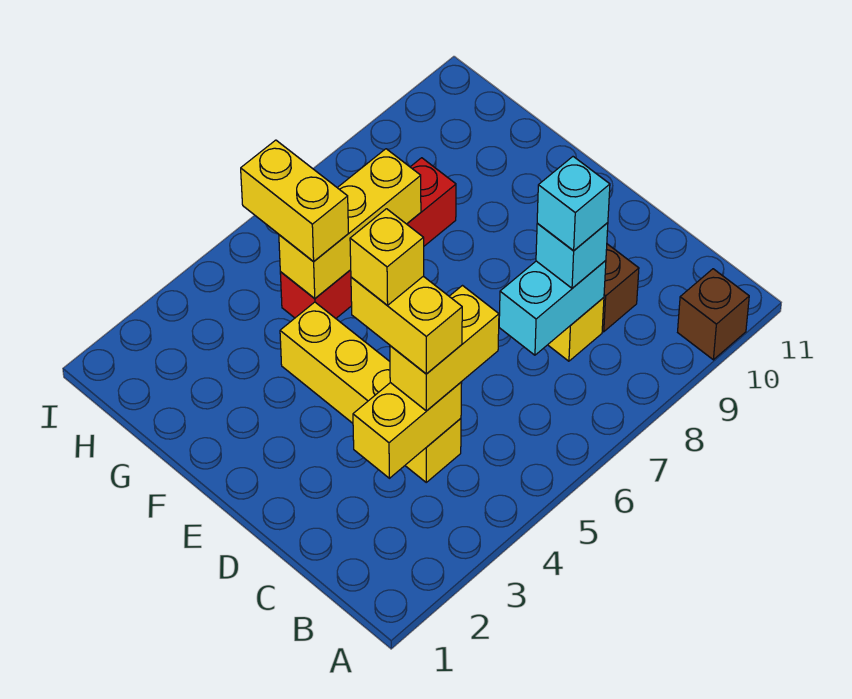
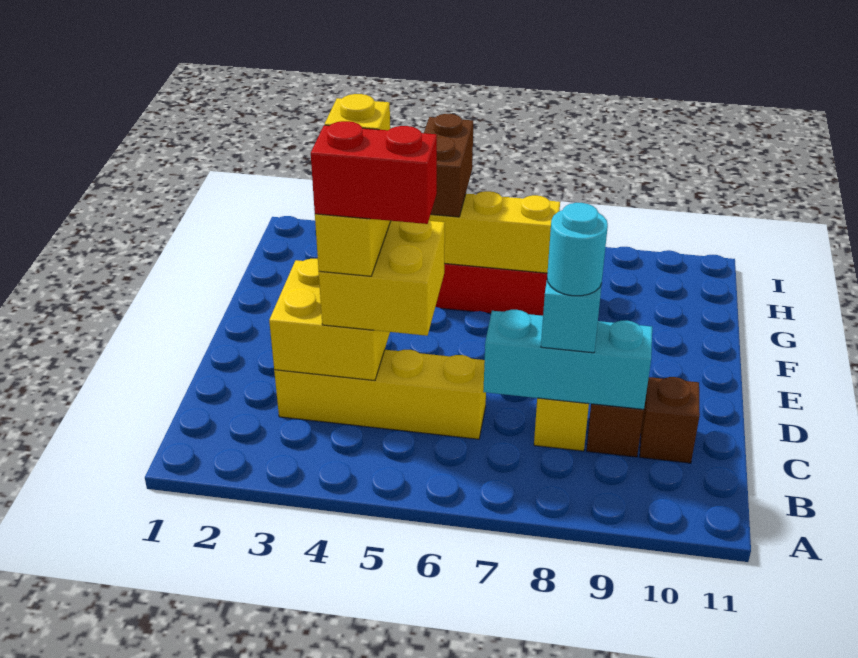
brown brick A10 level 1 -> brown brick C10 level 1
yellow brick C3:C4 level 2 -> yellow brick C3:D4 level 2
yellow brick C4:F4 level 1 -> yellow brick C3:C6 level 1
yellow brick C4:C5 level 3 -> yellow brick C4:D5 level 3
none -> red brick C4:C5 level 5
cyan brick C7:C8 level 2 -> cyan brick C7:C9 level 2
cyan brick C8 level 4 -> cyan round brick C8 level 4
yellow brick G5:H5 level 3 -> brown brick G5:H5 level 3

